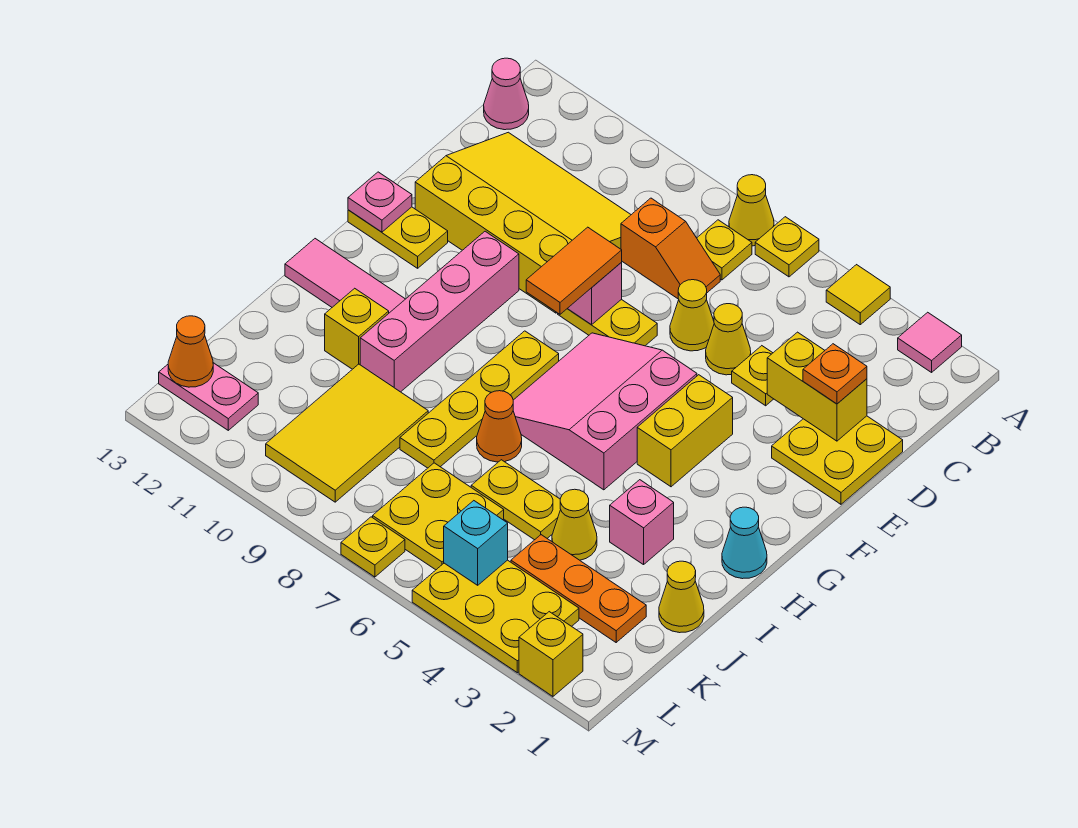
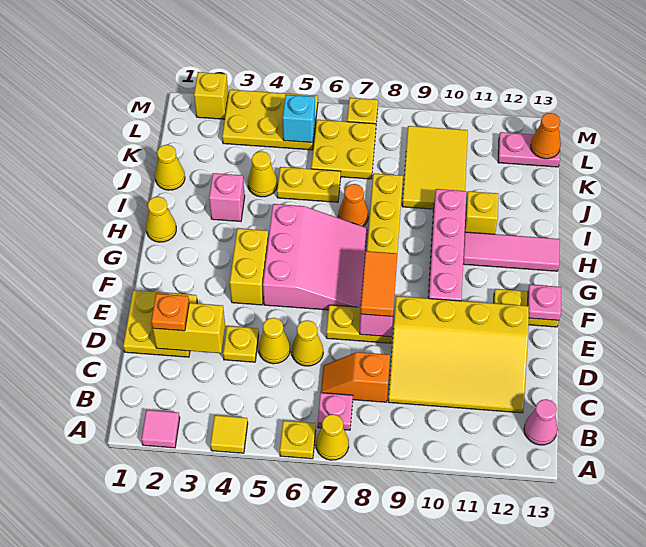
yellow plate B7 level 1 -> pink plate B7 level 1
cyan cone H1 level 1 -> yellow cone H1 level 1
orange plate K2:K4 level 1 -> none

